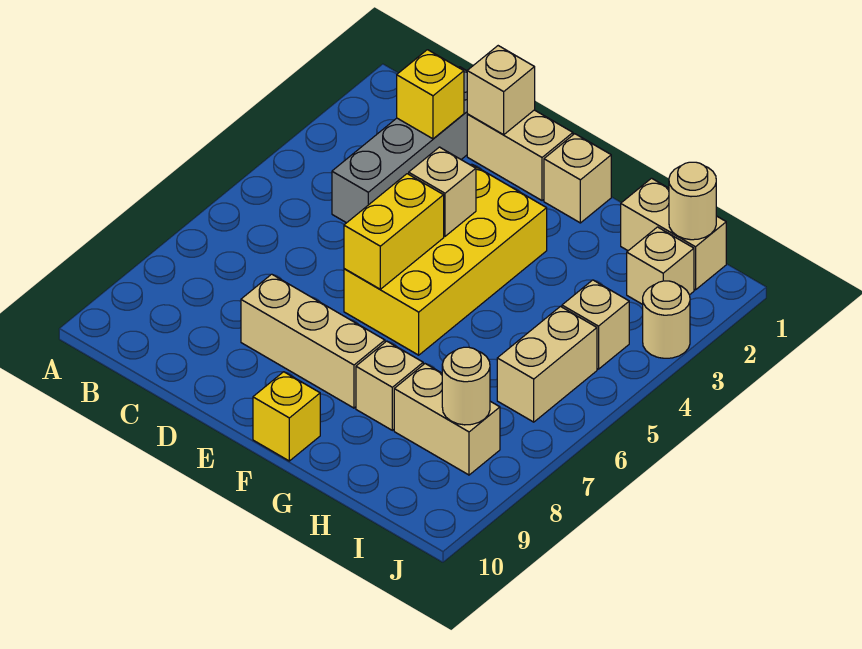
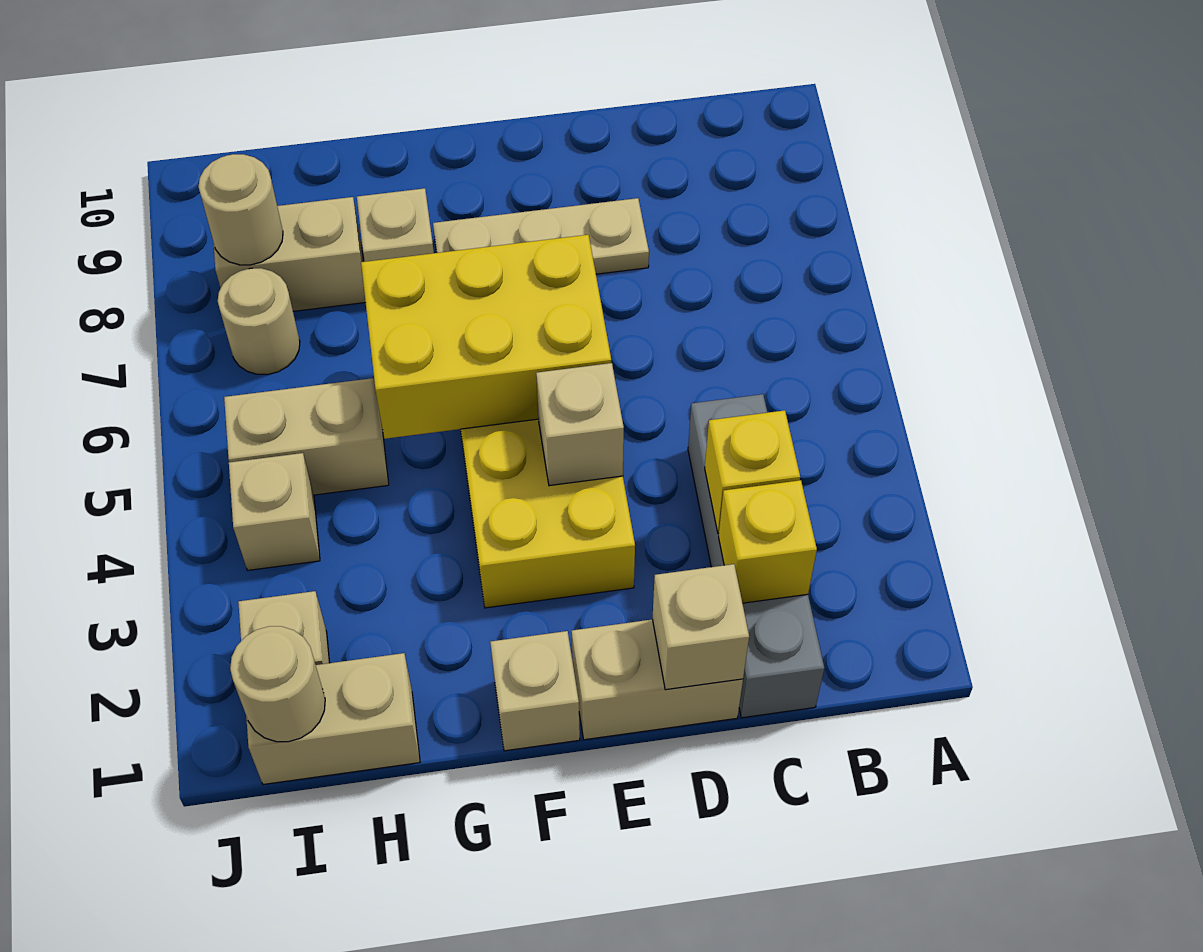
tan brick D8:F8 level 1 -> tan plate D8:F8 level 1
yellow brick E5:E6 level 2 -> yellow brick E5:G6 level 2
yellow brick F10 level 1 -> yellow brick C3 level 2
tan brick I5:I6 level 1 -> tan brick H5:I5 level 1
tan round brick J3 level 1 -> tan round brick I7 level 1

